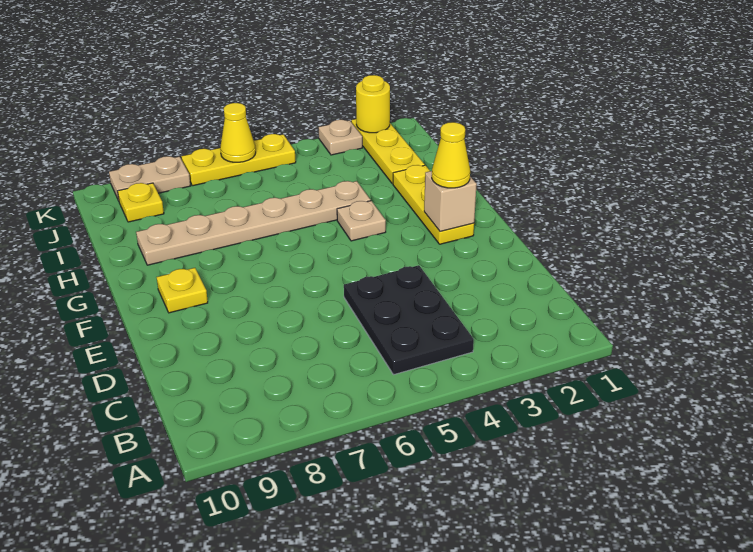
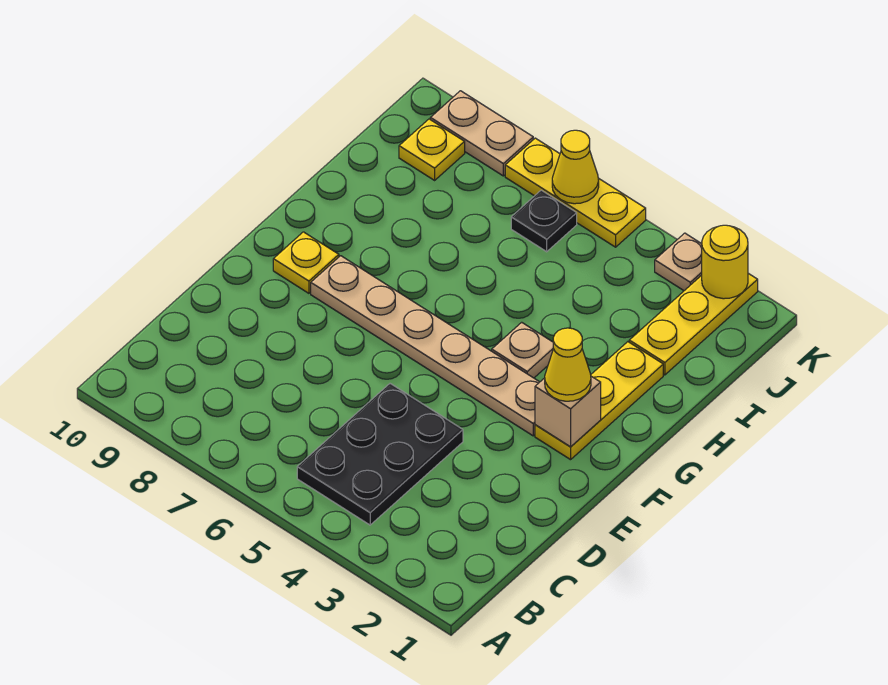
tan plate H4:H9 level 1 -> tan plate F3:F8 level 1
none -> black plate J6 level 1

